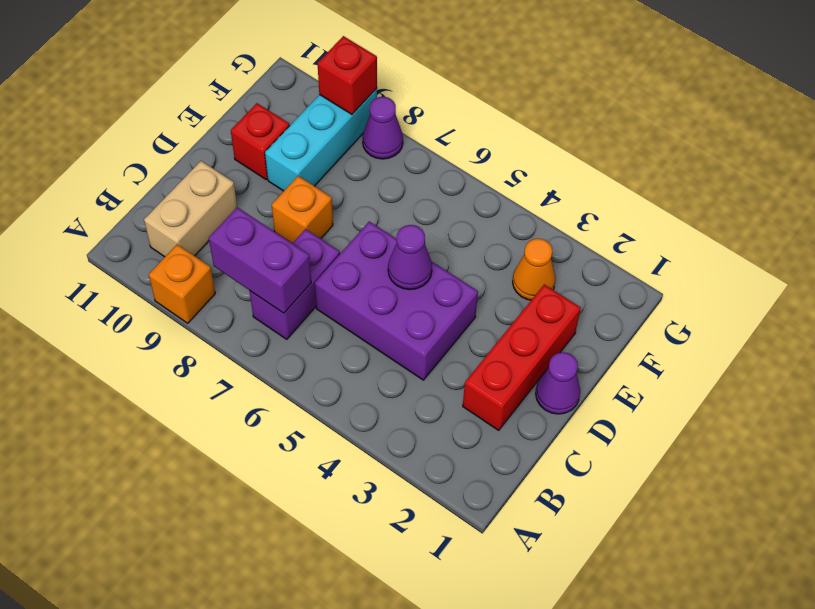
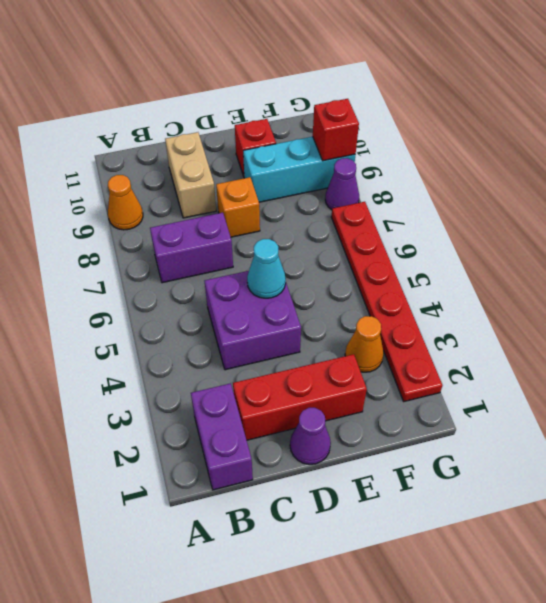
orange brick A9 level 1 -> orange cone A9 level 1
purple brick B7:B8 level 2 -> purple brick B1:B2 level 1
tan brick B10:C10 level 1 -> tan brick C9:C10 level 1
purple brick C4:D6 level 1 -> purple brick C4:D5 level 1
purple cone D5 level 2 -> cyan cone D5 level 2
none -> red plate G2:G7 level 1

